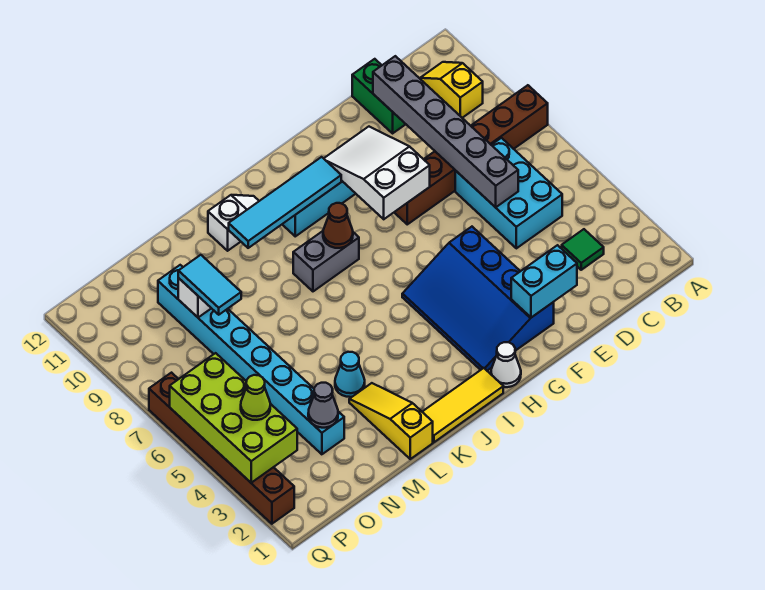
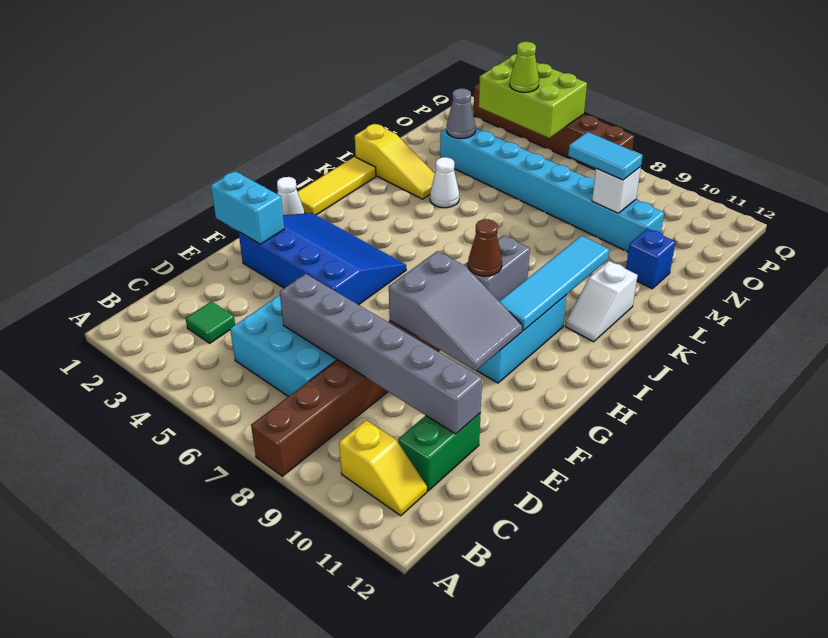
green brick D11:D12 level 1 -> green brick C11:D11 level 1
cyan brick E2:F2 level 2 -> cyan brick F1:F2 level 2
white slope F8:G10 level 2 top 8 -> grey slope F8:G10 level 2 top 8
cyan cone L4 level 1 -> white cone L4 level 1
none -> blue brick M11 level 1
lime brick P3:Q6 level 2 -> lime brick P3:Q5 level 2

